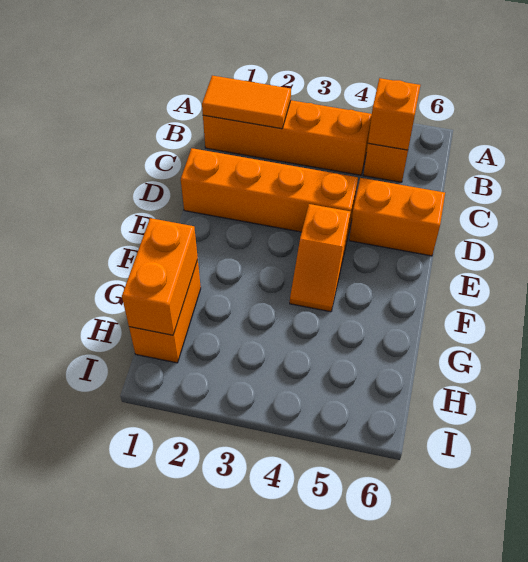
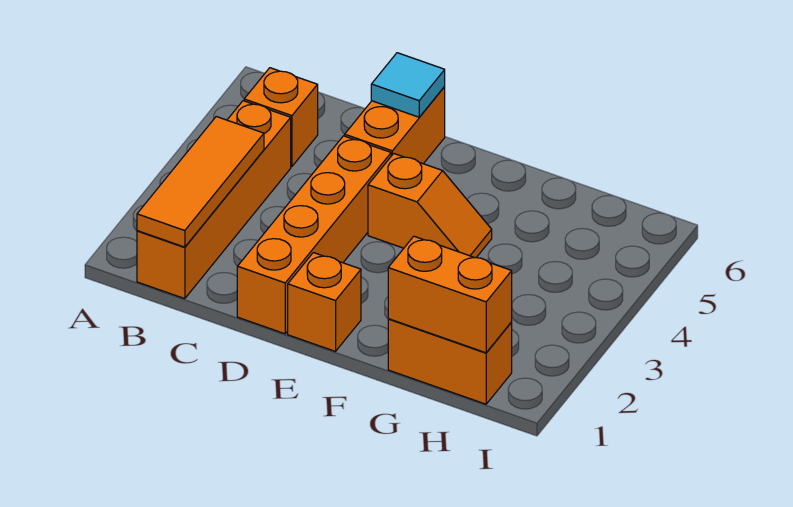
orange tile B1:B2 level 2 -> orange tile B1:B3 level 2
orange brick B5 level 2 -> orange brick E1 level 1
none -> cyan tile D6 level 2

